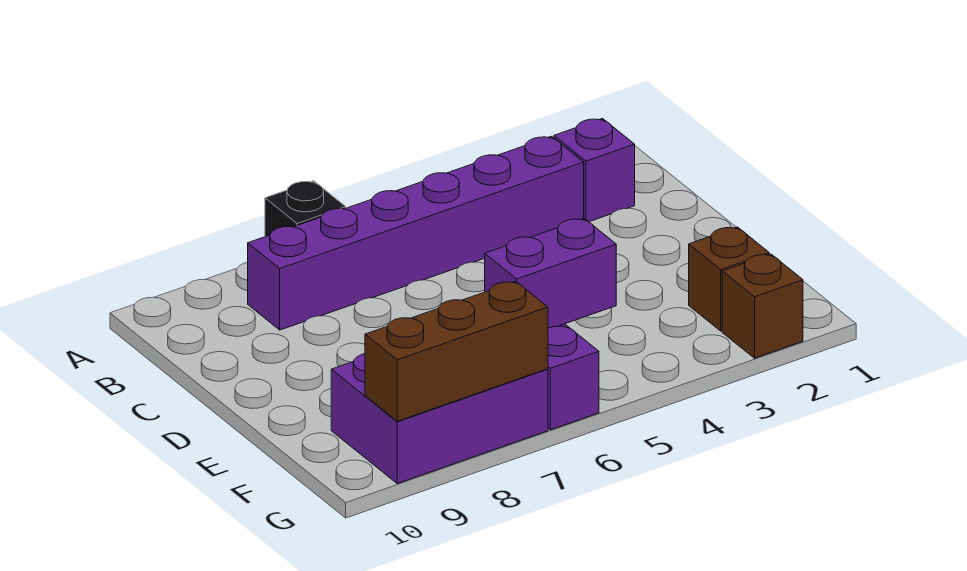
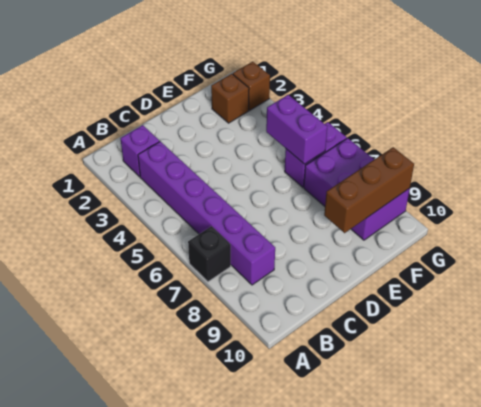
brown brick G7:G9 level 2 -> brown brick E9:G9 level 2

